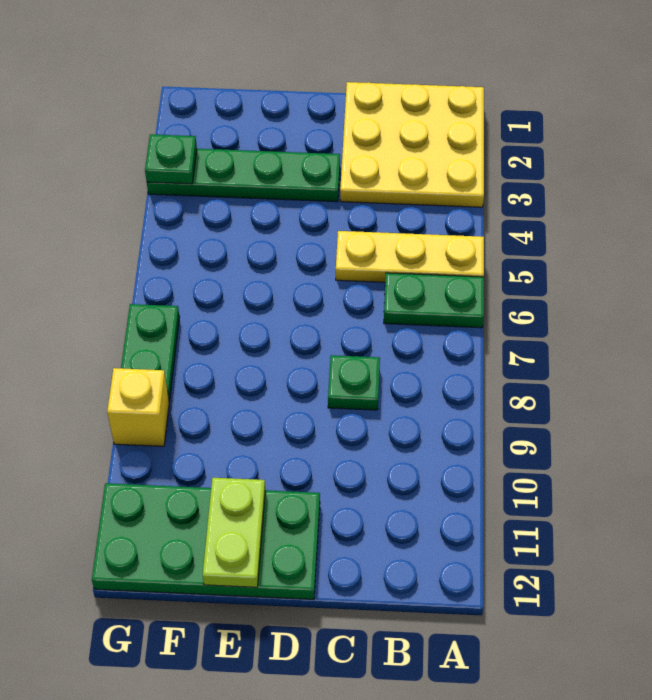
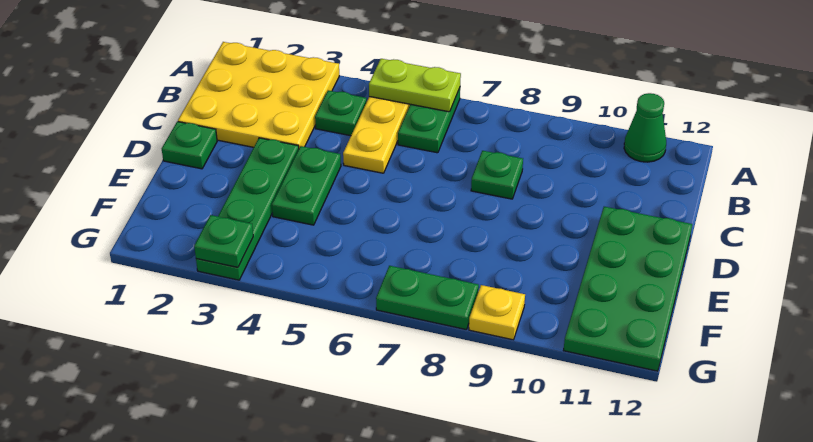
none -> green cone A11 level 1
none -> green plate B4 level 1
none -> green plate D1 level 1
none -> green plate D4:E4 level 1
lime plate E11:E12 level 2 -> lime plate A5:A6 level 2
yellow brick G9 level 1 -> yellow plate G9 level 1

